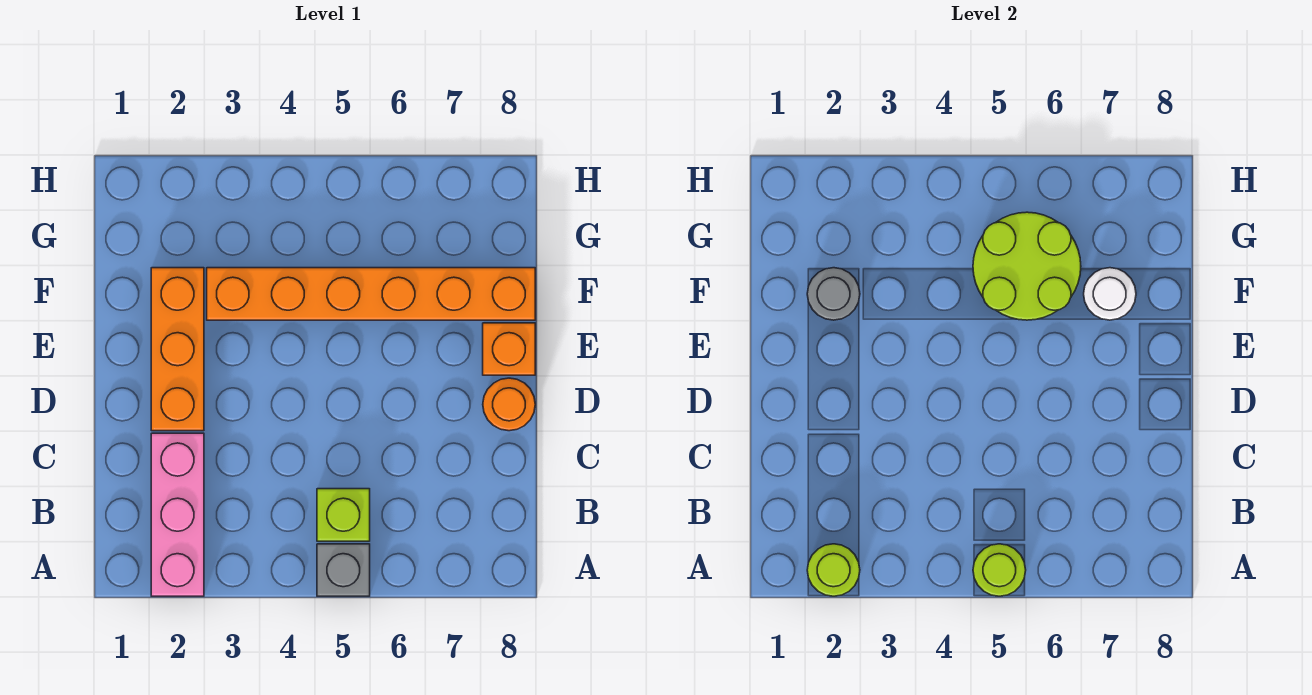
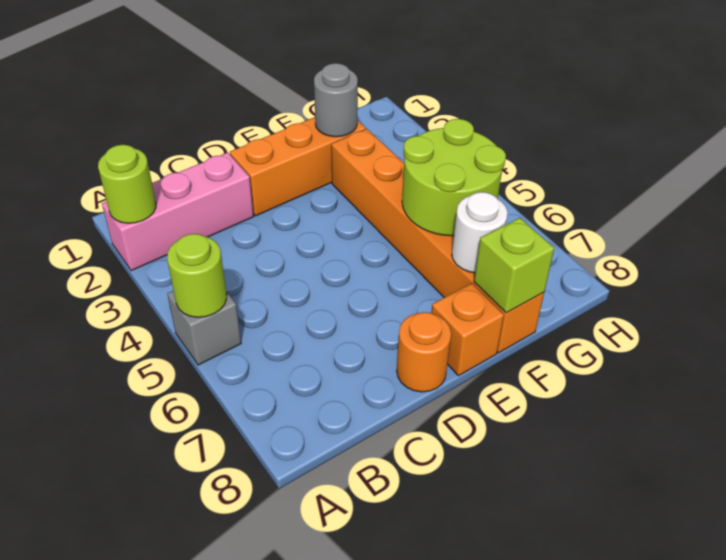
lime brick B5 level 1 -> lime brick F8 level 2

